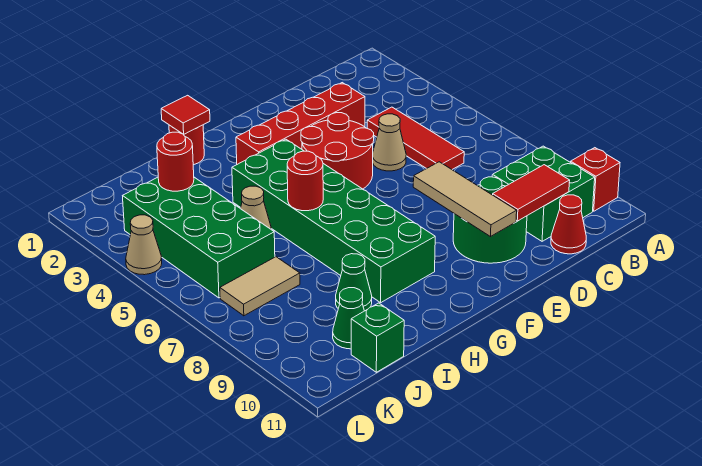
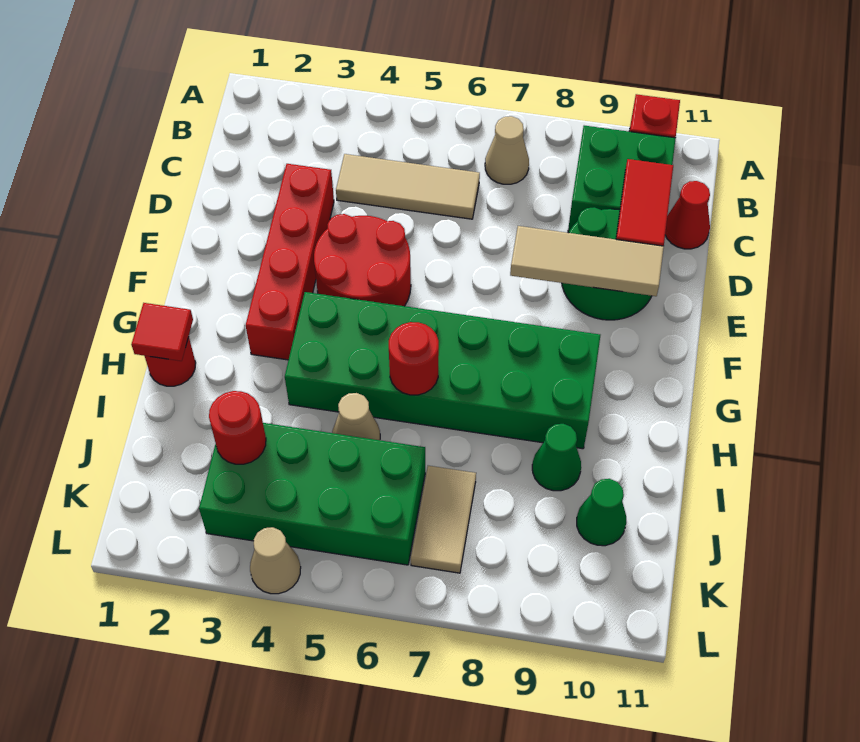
red tile C4:C6 level 1 -> tan tile C4:C6 level 1
tan cone D5 level 1 -> tan cone B7 level 1
green brick J11 level 1 -> none

